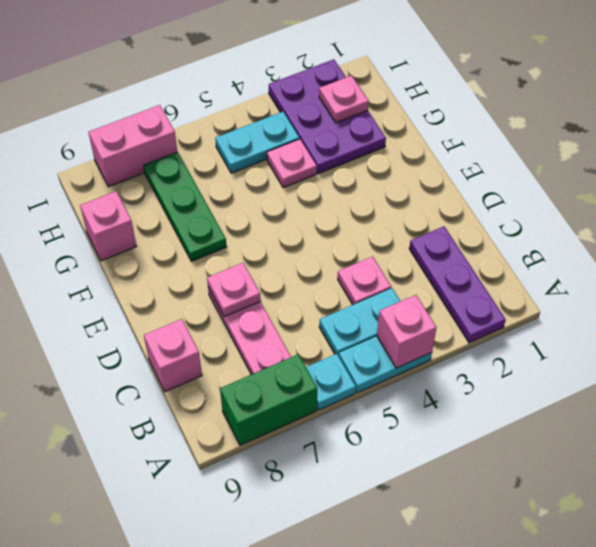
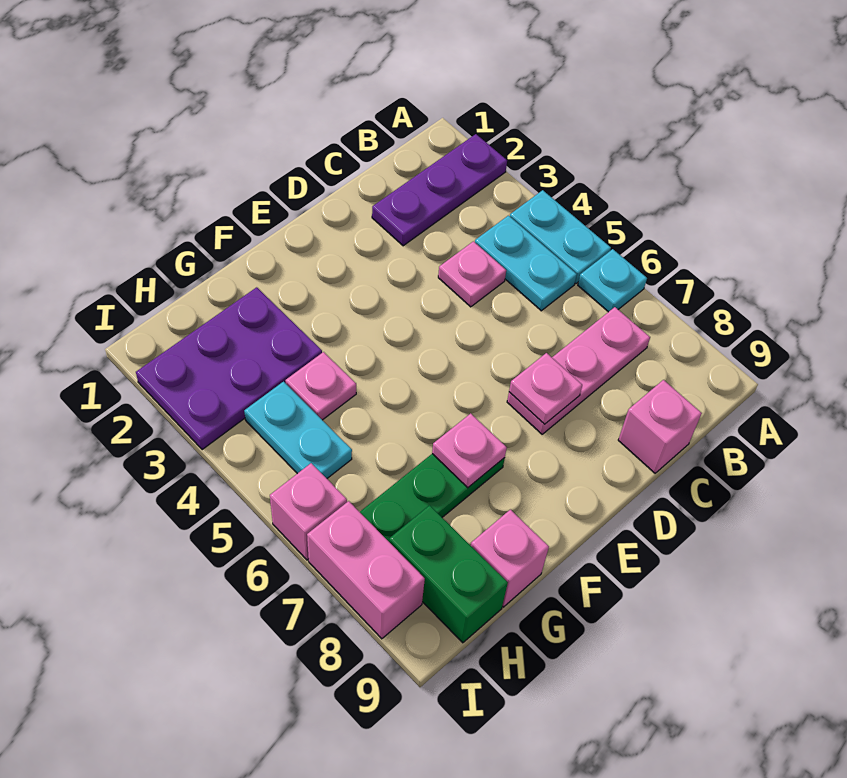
pink brick A4 level 2 -> pink brick I6 level 1
green brick A7:A8 level 1 -> green brick H8:H9 level 1
pink plate H2 level 2 -> pink plate F7 level 2

